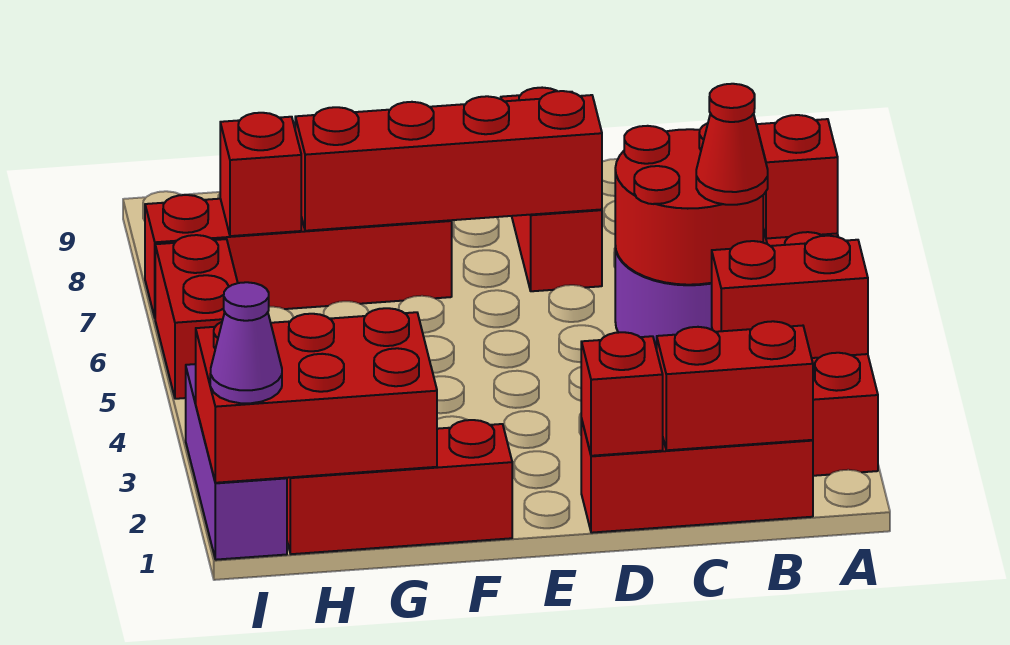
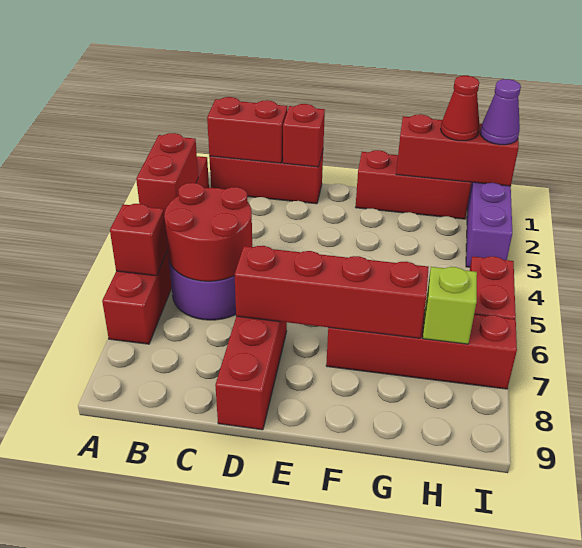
red brick A3:B3 level 2 -> red brick A3:A4 level 2
red cone B5 level 3 -> red cone H1 level 3
red brick G1:I2 level 2 -> red brick G1:I1 level 2
red brick H7 level 2 -> lime brick H7 level 2

